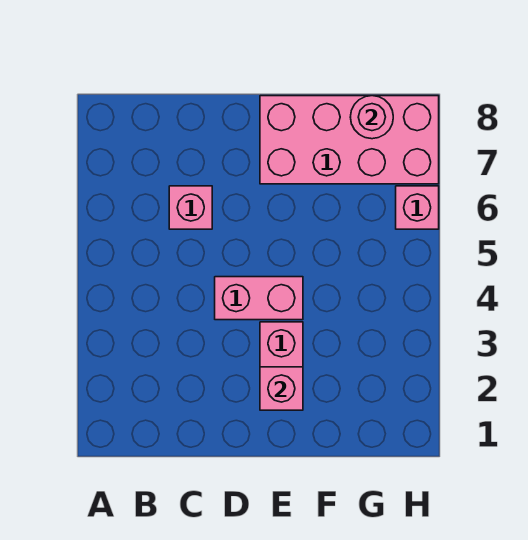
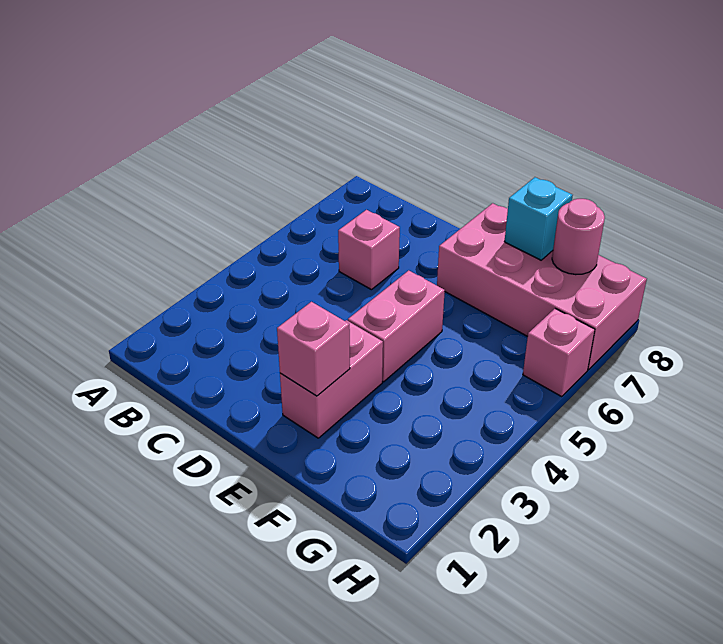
pink brick D4:E4 level 1 -> pink brick E4:E5 level 1
none -> cyan brick F8 level 2

